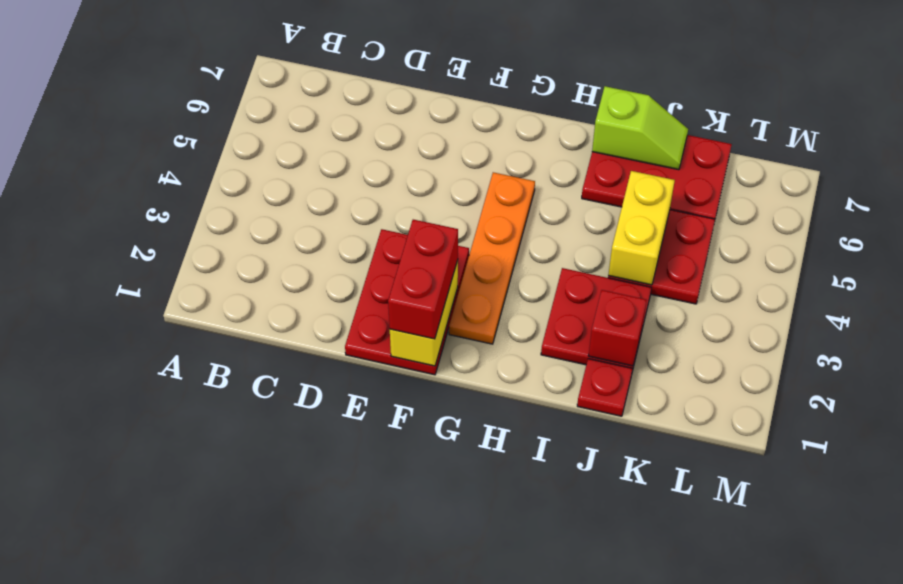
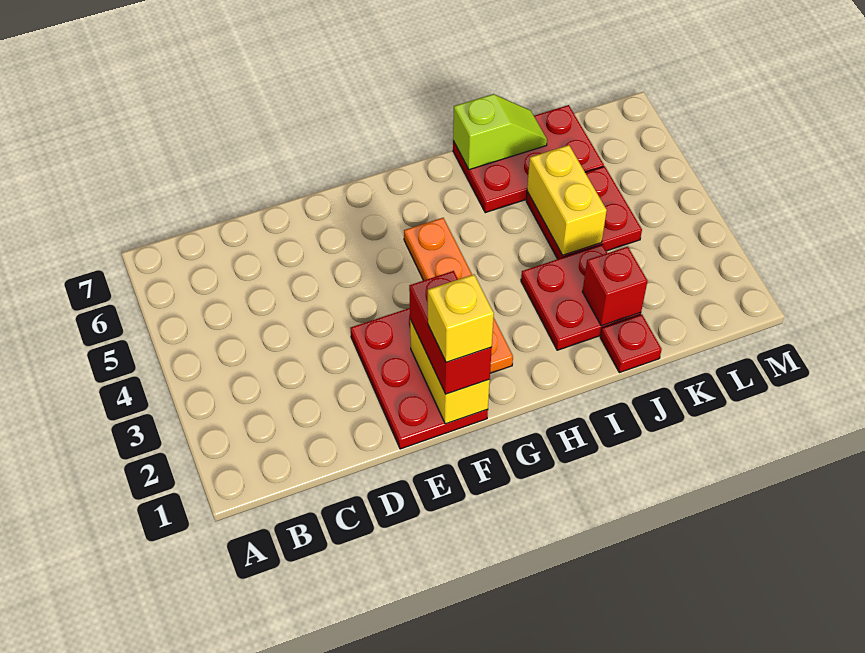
none -> yellow brick F1 level 4

